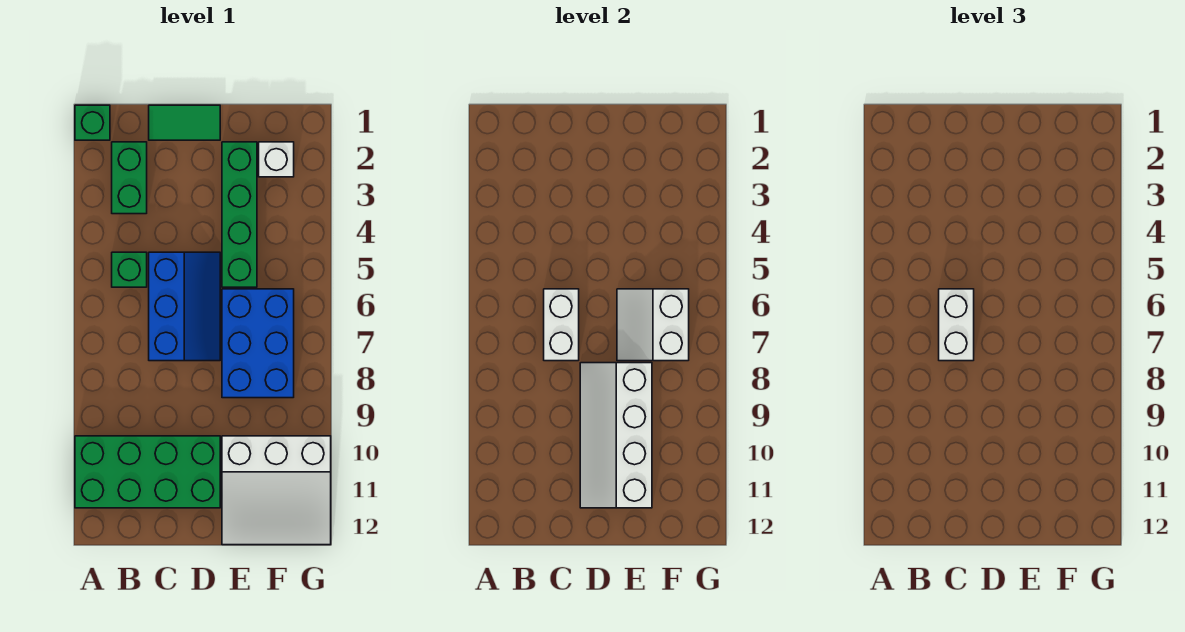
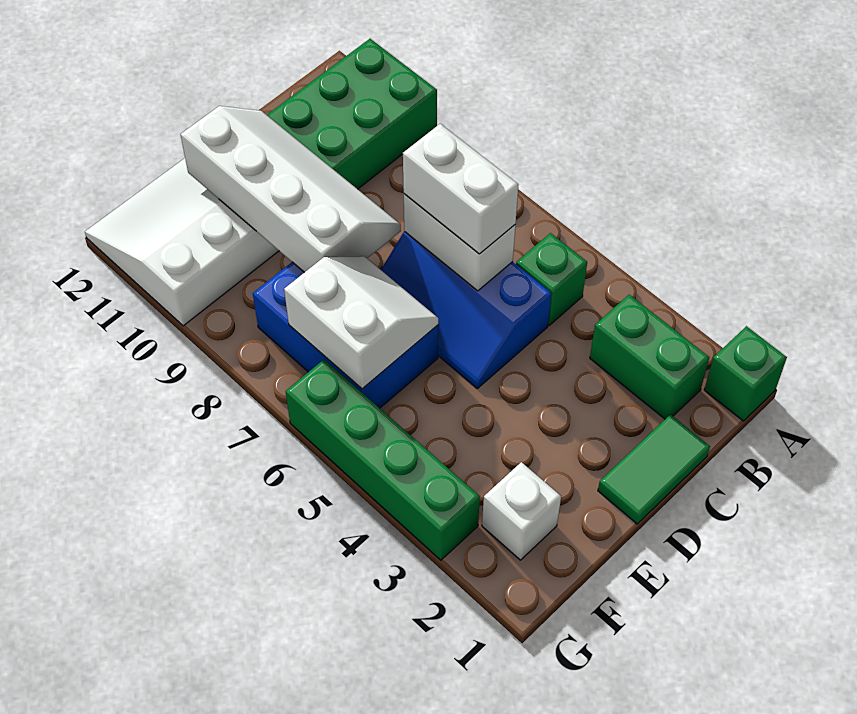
green brick E2:E5 level 1 -> green brick G3:G6 level 1

